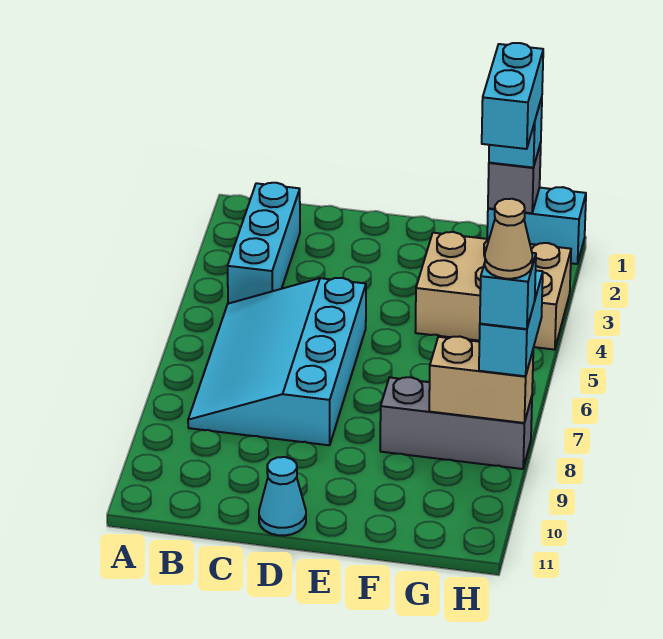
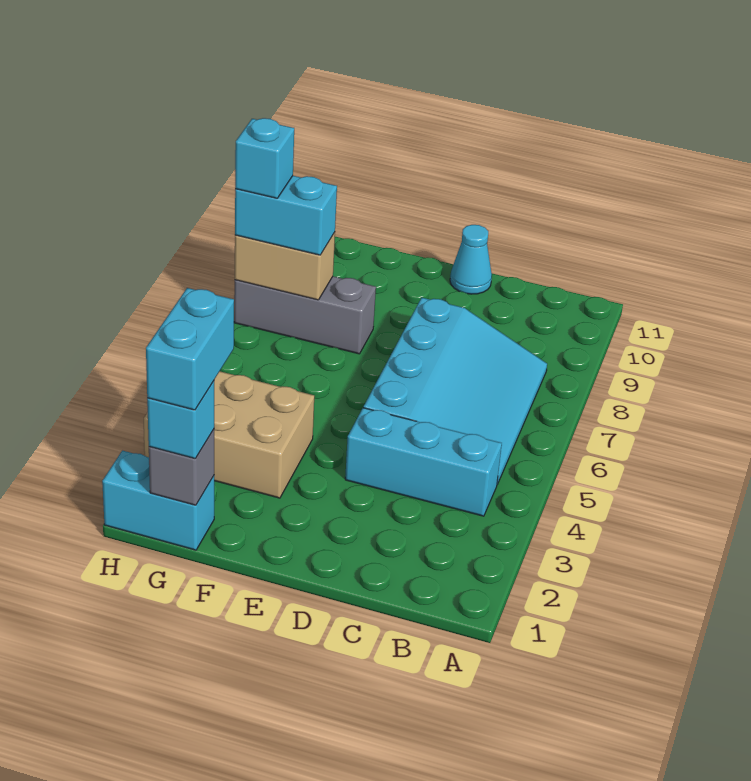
cyan brick B2:B4 level 1 -> cyan brick B4:D4 level 1
cyan brick H7:H8 level 3 -> cyan brick G8:H8 level 3
tan cone H8 level 5 -> none

